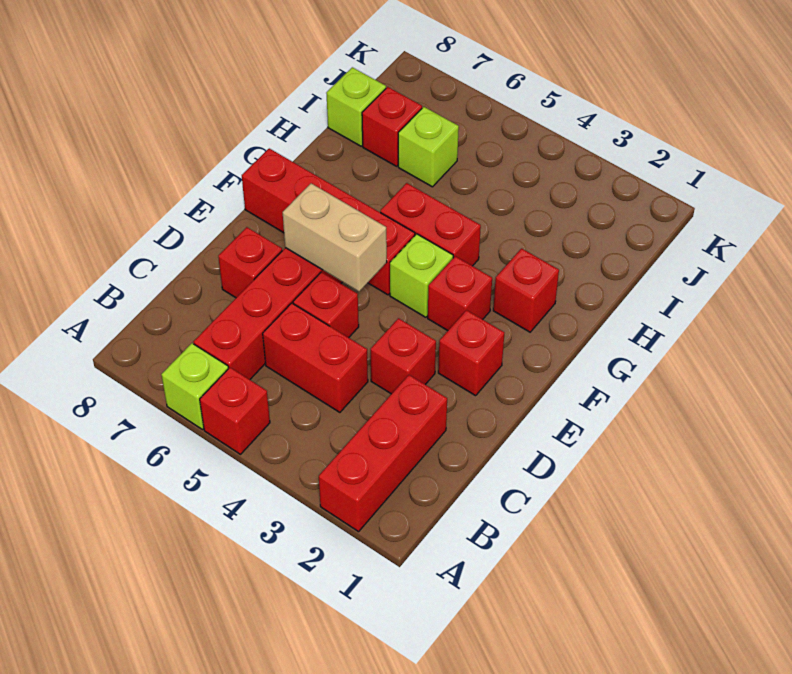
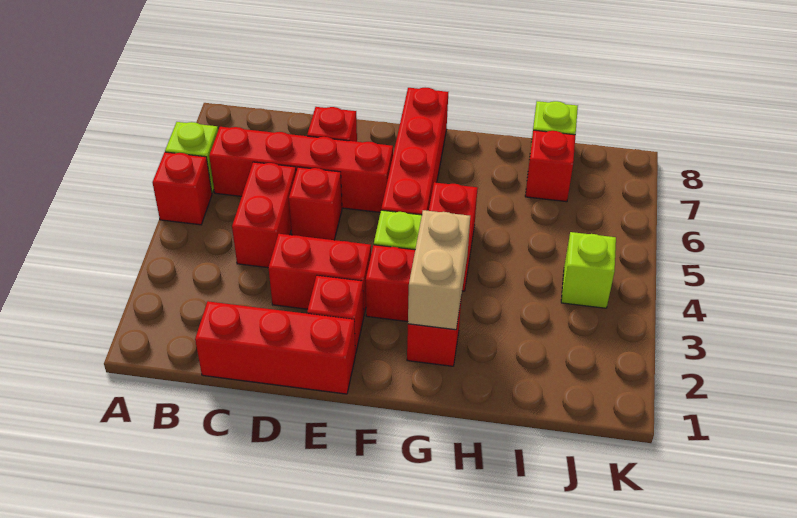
red brick A2:C2 level 1 -> red brick C1:E1 level 1
red brick D3 level 1 -> red brick D3:E3 level 1
tan brick E5:E6 level 2 -> tan brick G2:G3 level 2
lime brick I6 level 1 -> lime brick J4 level 1

